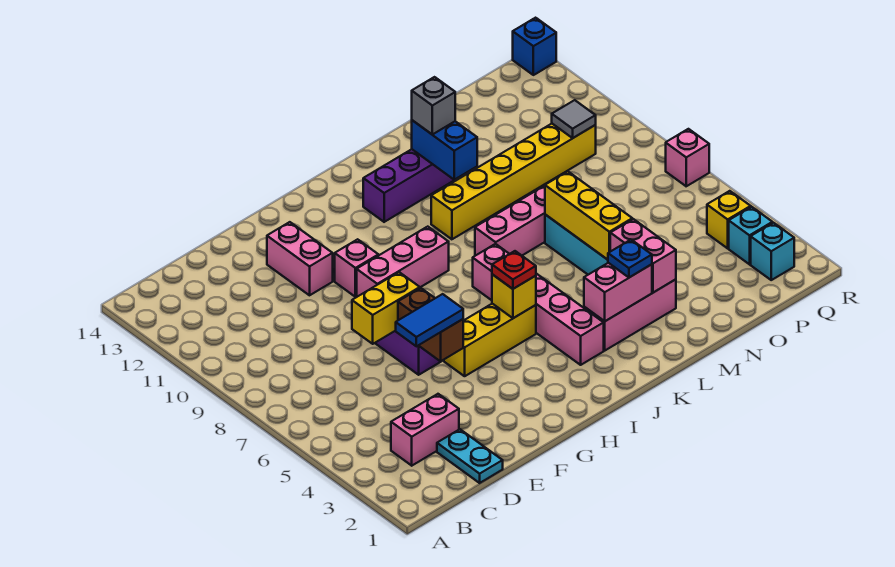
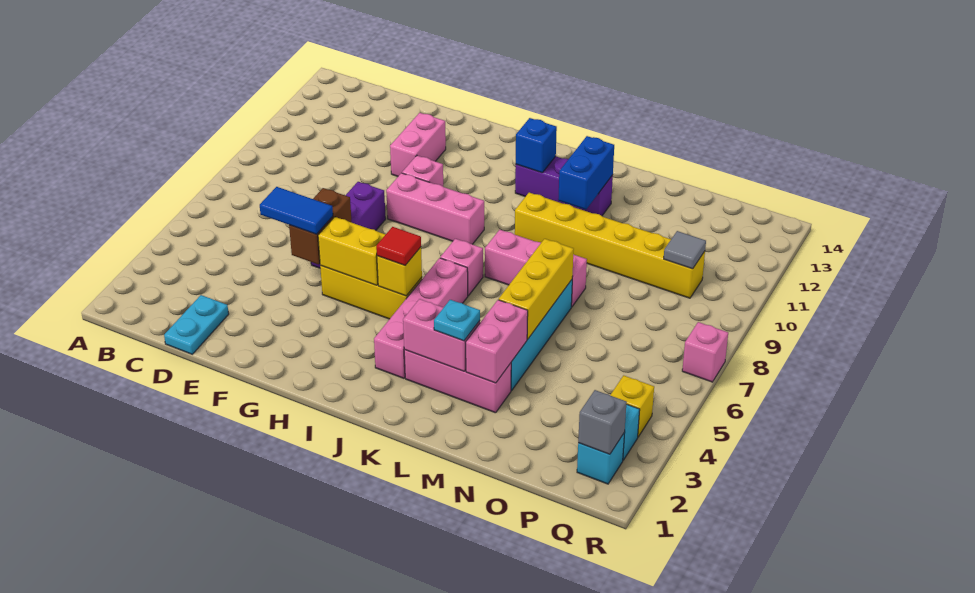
pink brick C3:D3 level 1 -> none
yellow brick E7:F7 level 2 -> yellow brick G5:H5 level 2
red plate I5 level 3 -> red tile I5 level 3
blue plate L3 level 3 -> cyan plate L3 level 3
grey brick L12 level 3 -> grey brick Q2 level 2
blue brick R14 level 1 -> blue brick J12 level 2

